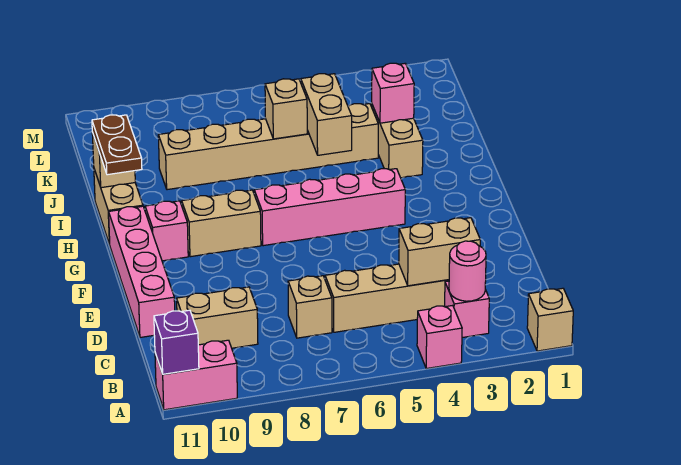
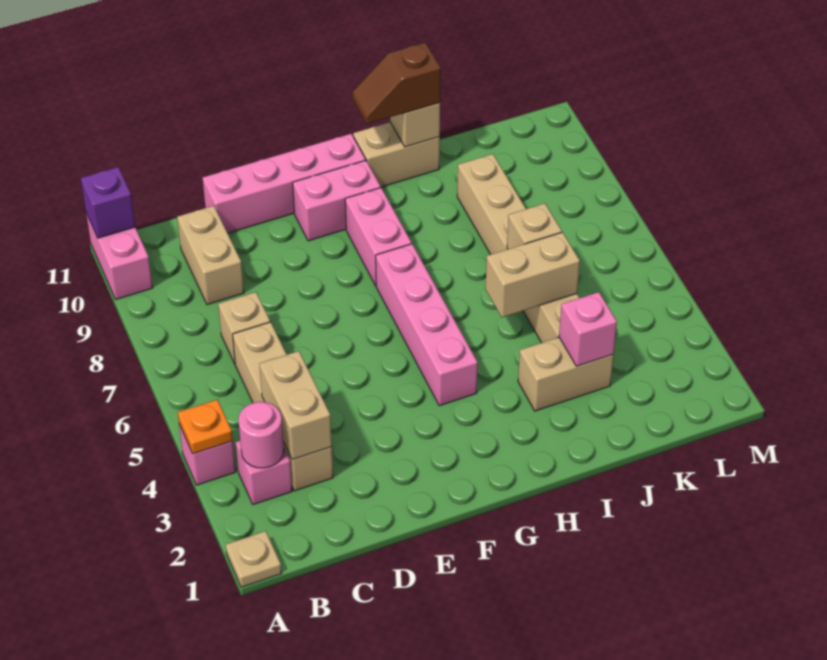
tan brick A1 level 1 -> tan plate A1 level 1
none -> orange plate A4 level 2
tan brick G8:G9 level 1 -> pink brick G8:G9 level 1
pink brick G10 level 1 -> pink brick F10:G10 level 1
brown plate H11:I11 level 3 -> brown slope H11:I11 level 3 top I

